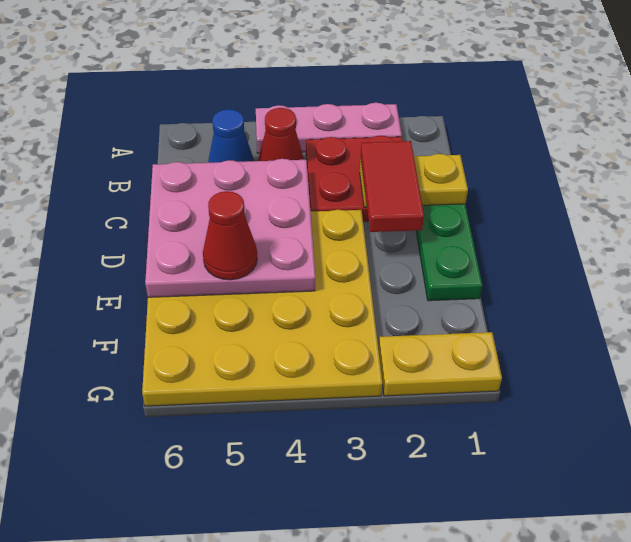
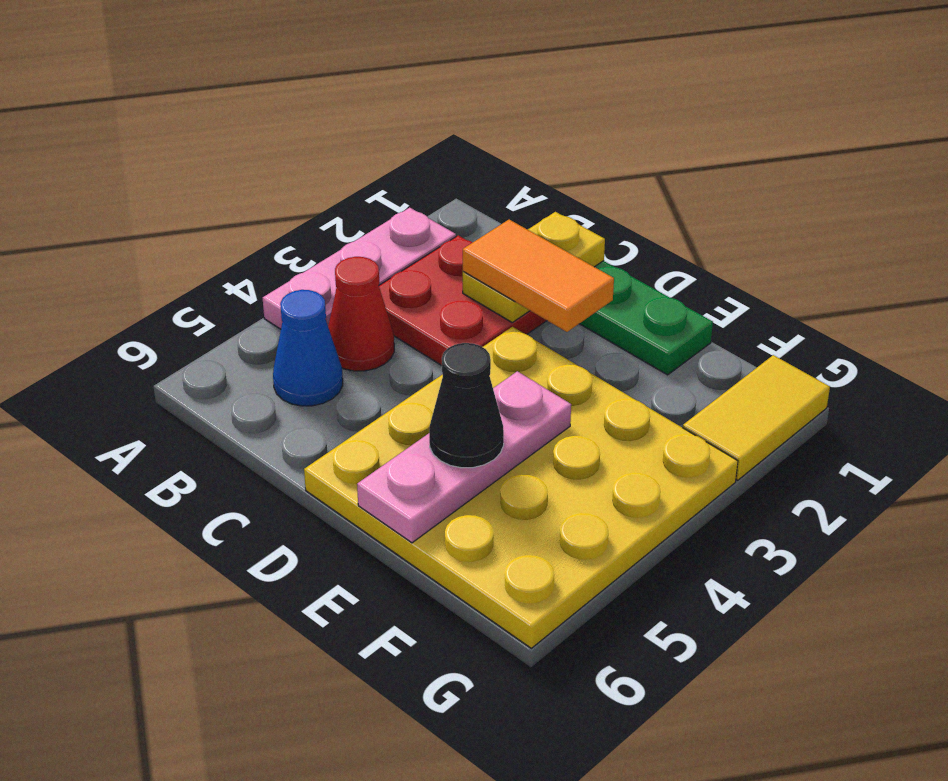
red tile C2:D2 level 3 -> orange tile C2:D2 level 3
pink plate C4:E6 level 2 -> pink plate E4:E6 level 2
red cone E5 level 3 -> black cone E5 level 3
yellow plate G1:G2 level 1 -> yellow tile G1:G2 level 1

